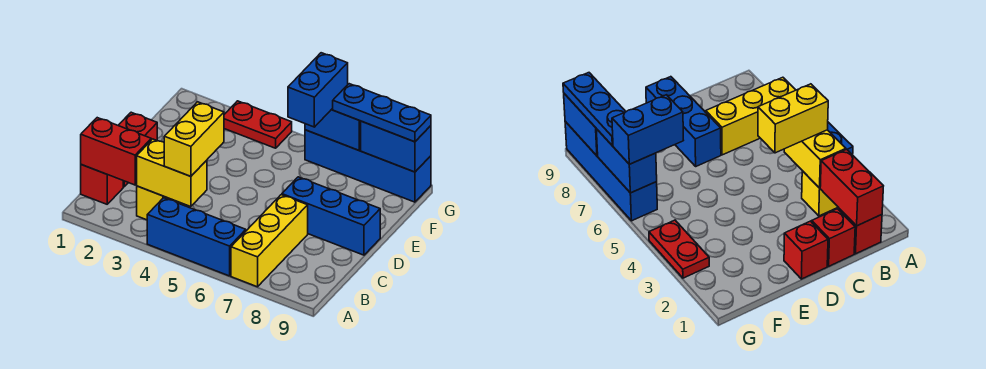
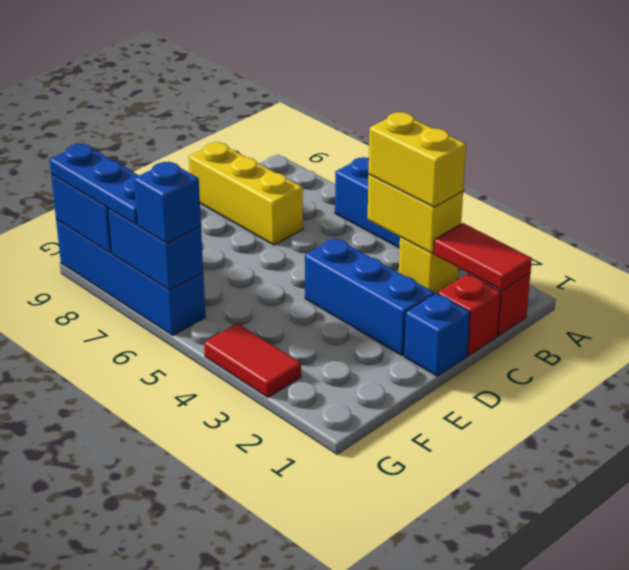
yellow brick A7:C7 level 1 -> yellow brick C7:C9 level 1
red brick B1:B2 level 2 -> red tile B1:B2 level 2
yellow brick B4:C4 level 3 -> yellow brick B3:B4 level 3
red brick D1 level 1 -> blue brick D1 level 1
blue brick D7:D9 level 1 -> blue brick D2:D4 level 1
blue brick F6:G6 level 3 -> blue brick G6 level 3
red plate G3:G4 level 1 -> red tile G3:G4 level 1

